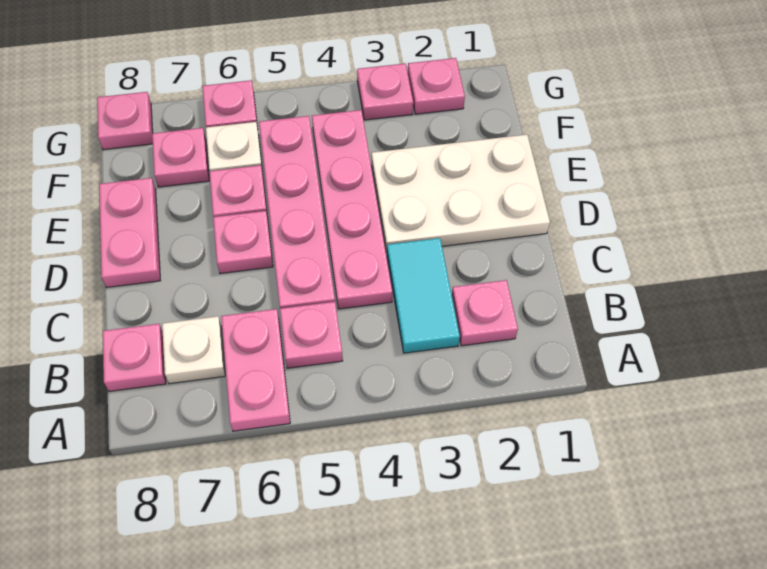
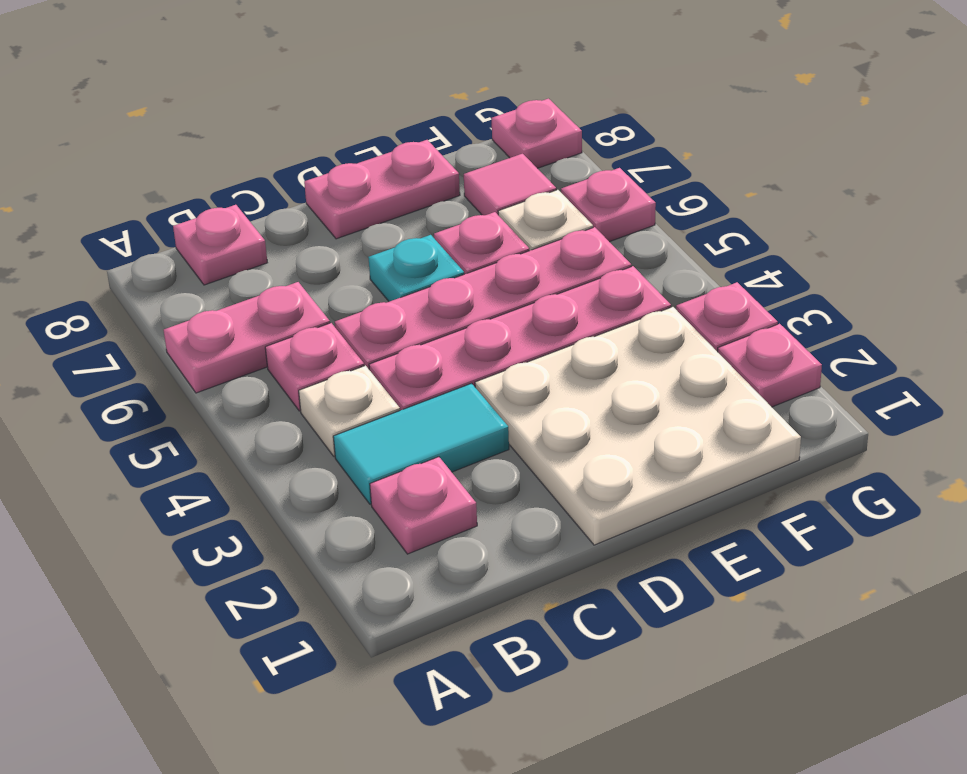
white plate B7 level 1 -> white plate B4 level 1
white plate D1:E3 level 1 -> white plate D1:F3 level 1
pink plate D6 level 1 -> cyan plate D6 level 1
pink plate F7 level 1 -> pink tile F7 level 1

